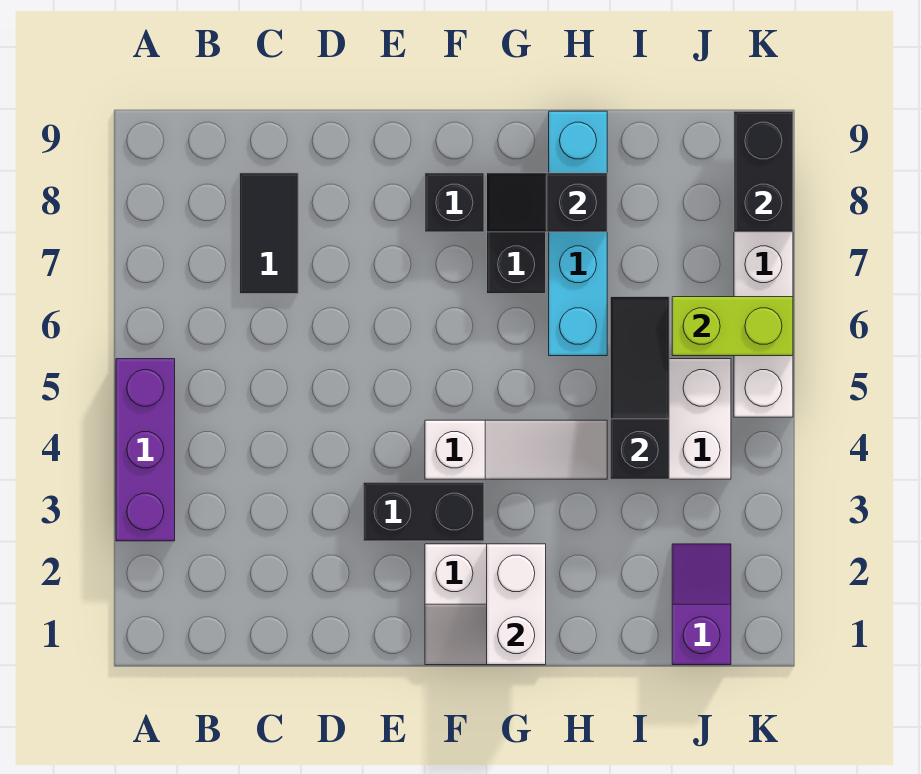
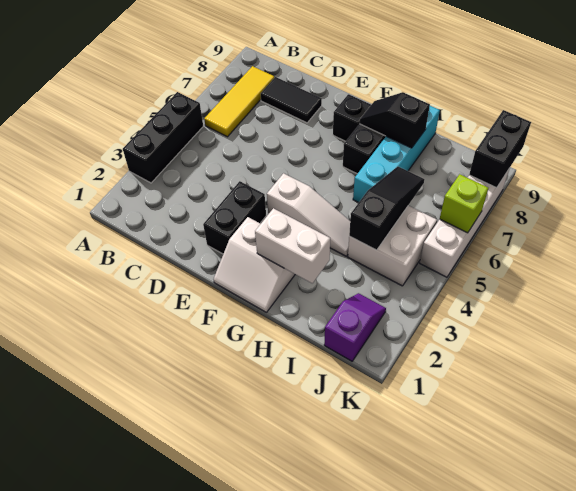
purple brick A3:A5 level 1 -> black brick A3:A5 level 1
none -> yellow tile B6:B8 level 1
black tile C7:C8 level 1 -> black tile C8:D8 level 1
black brick E3:F3 level 1 -> black brick E2:E3 level 1
white brick G1:G2 level 2 -> white brick G2:H2 level 2
lime brick J6:K6 level 2 -> lime brick K6 level 2

